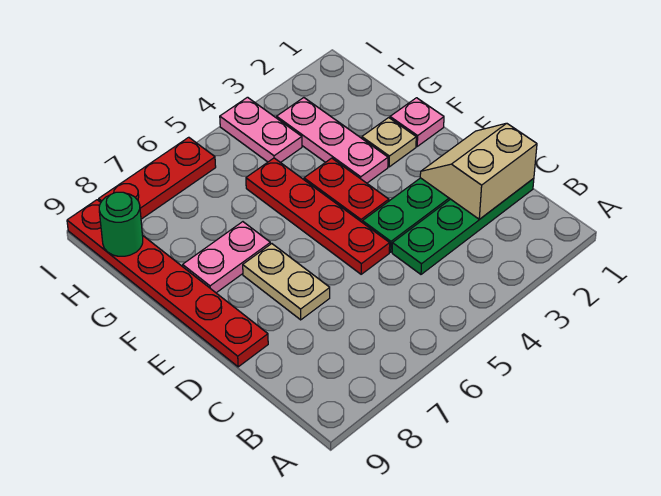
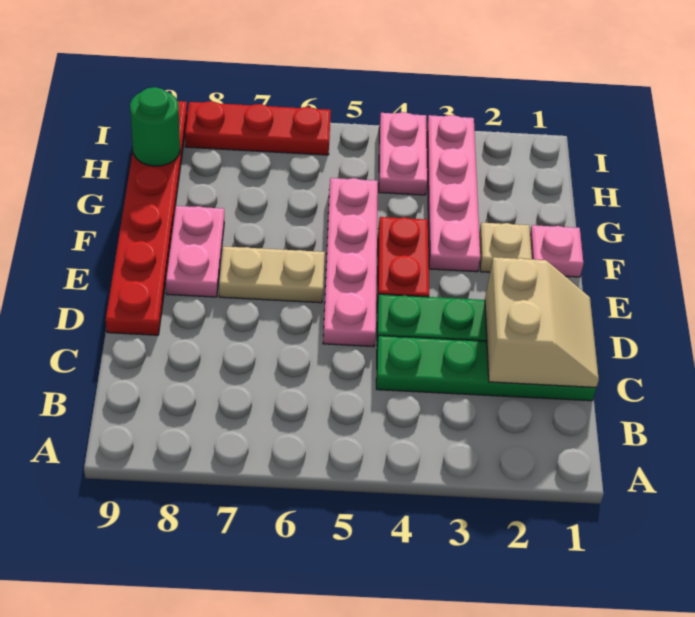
tan slope C1:D2 level 2 top C -> tan slope C1:D2 level 2 top 2
red plate D5:G5 level 1 -> pink plate D5:G5 level 1
tan plate D7:E7 level 1 -> tan plate E6:E7 level 1
pink plate F3:H3 level 1 -> pink plate F3:I3 level 1
pink plate F7:F8 level 1 -> pink plate E8:F8 level 1

